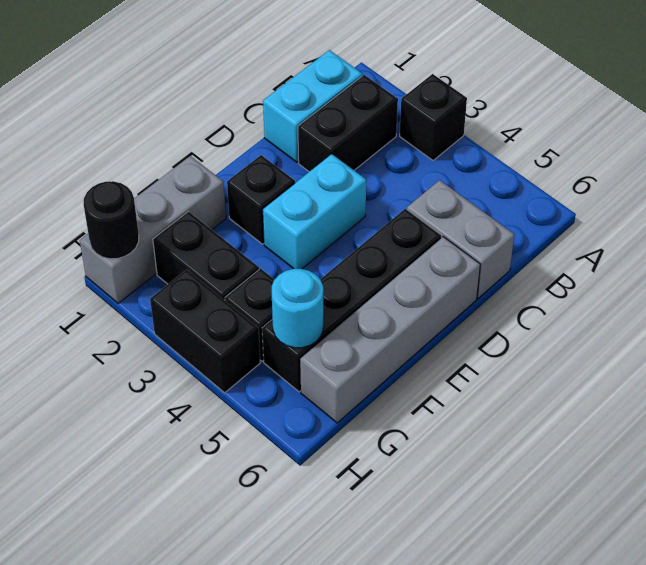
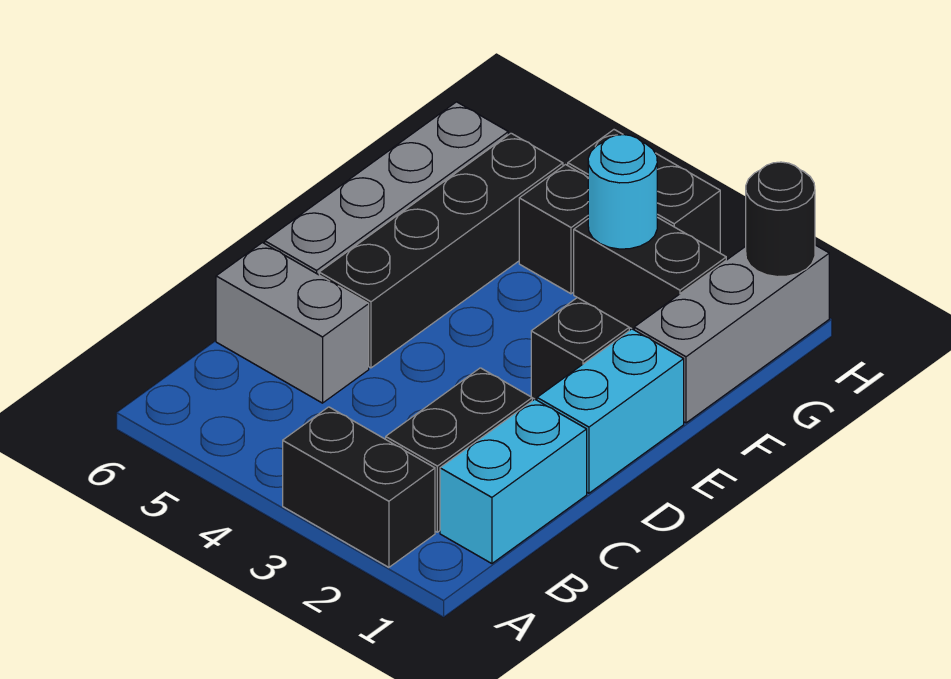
black brick A3 level 1 -> black brick A2:A3 level 1
cyan brick D3:E3 level 1 -> cyan brick D1:E1 level 1
cyan round brick G5 level 2 -> cyan round brick G3 level 2

